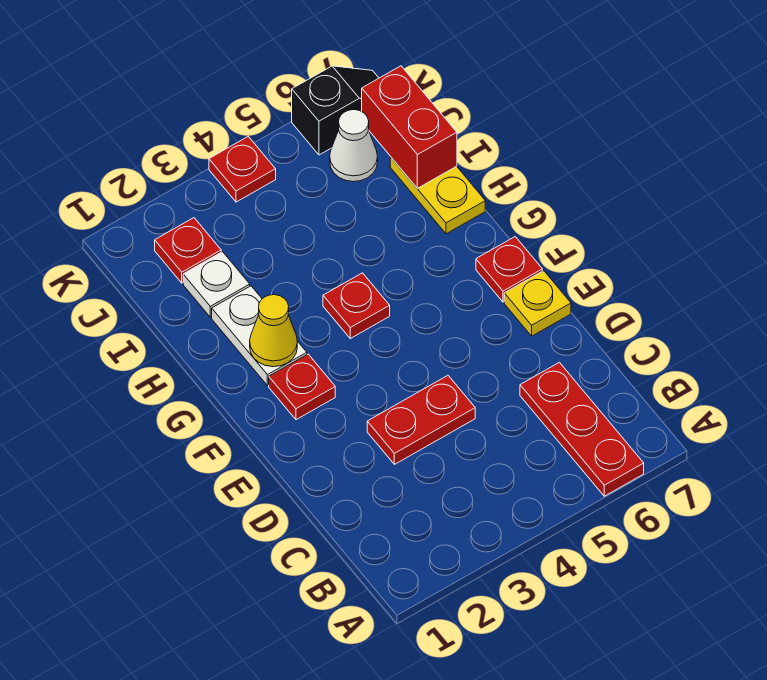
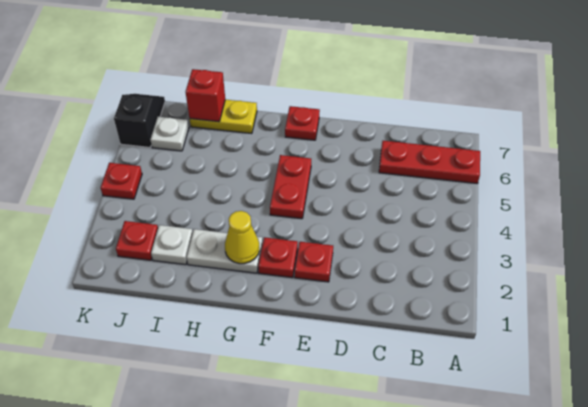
red plate D3:D4 level 1 -> red plate F4:F5 level 1
yellow plate E7 level 1 -> none
red plate G4 level 1 -> red plate E2 level 1
red brick I7:J7 level 2 -> red brick I7 level 2
white cone J6 level 1 -> white plate J6 level 1

